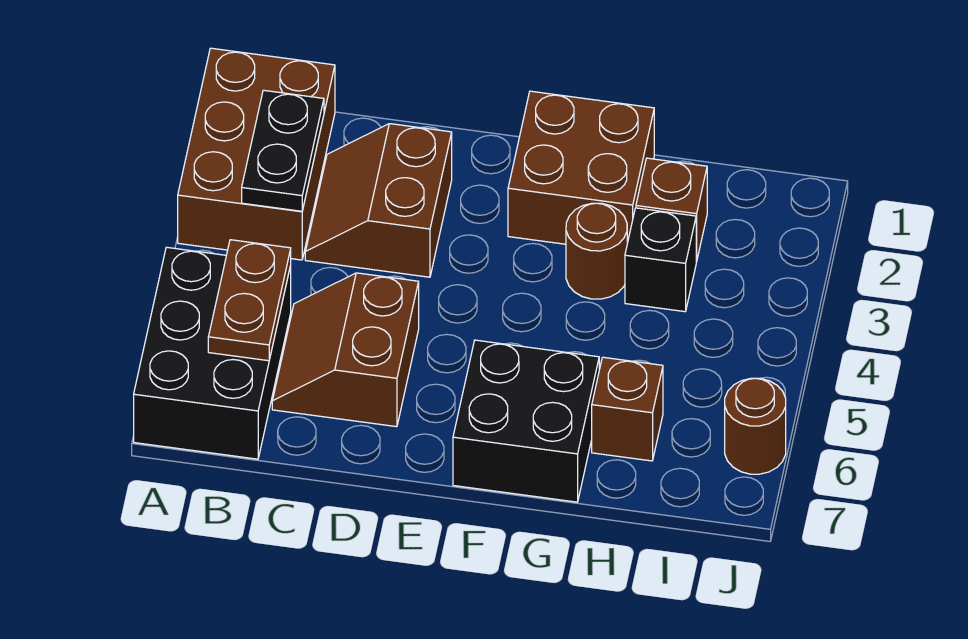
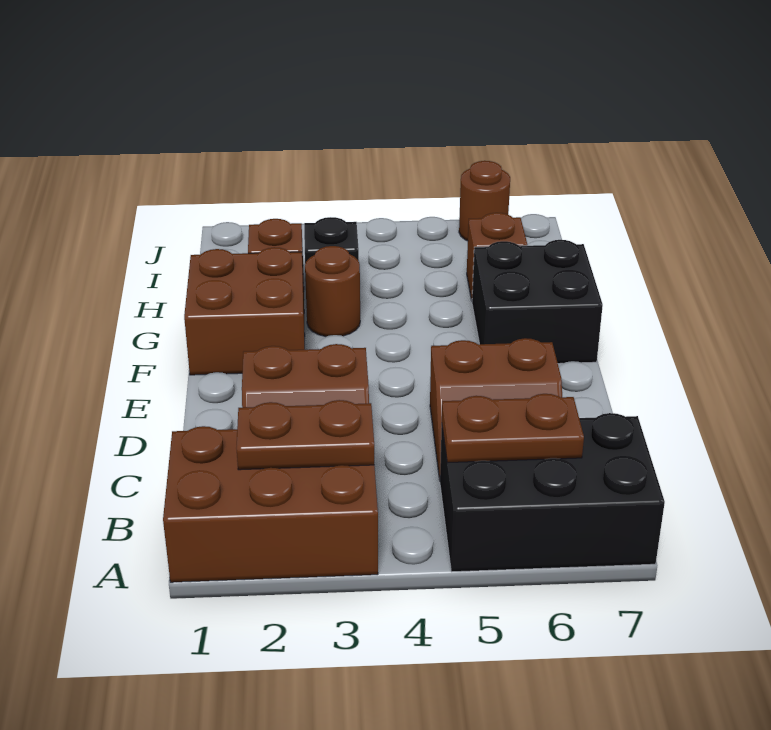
black plate B2:B3 level 2 -> brown plate B2:B3 level 2

